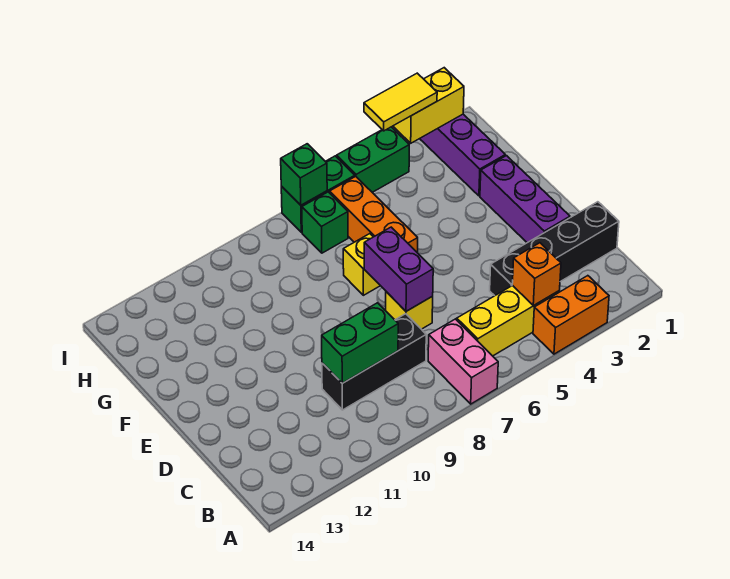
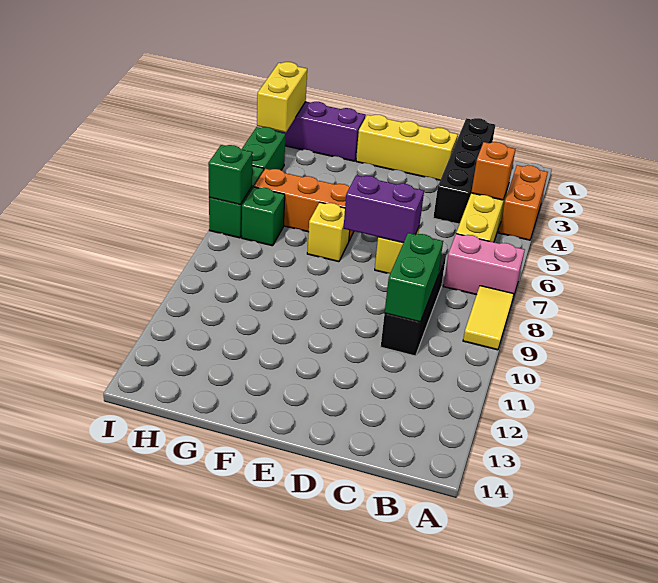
purple brick D2:F2 level 1 -> yellow brick D2:F2 level 1
yellow tile I3:I4 level 3 -> yellow tile A8:A9 level 1

